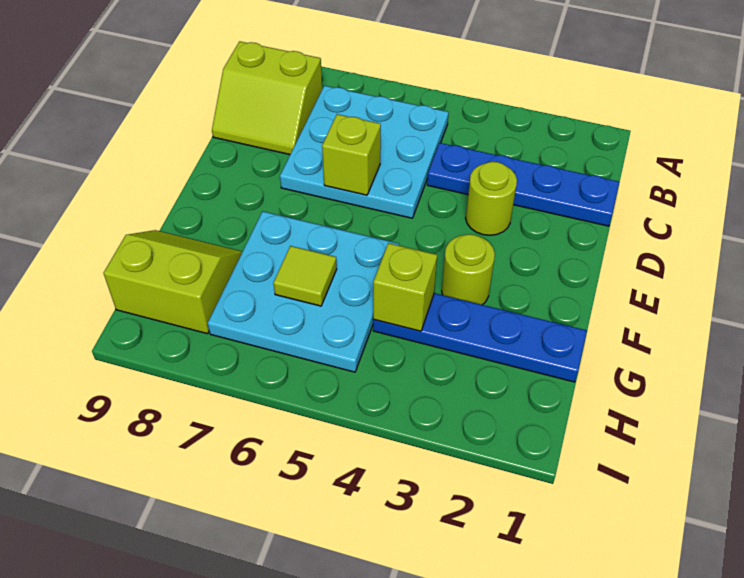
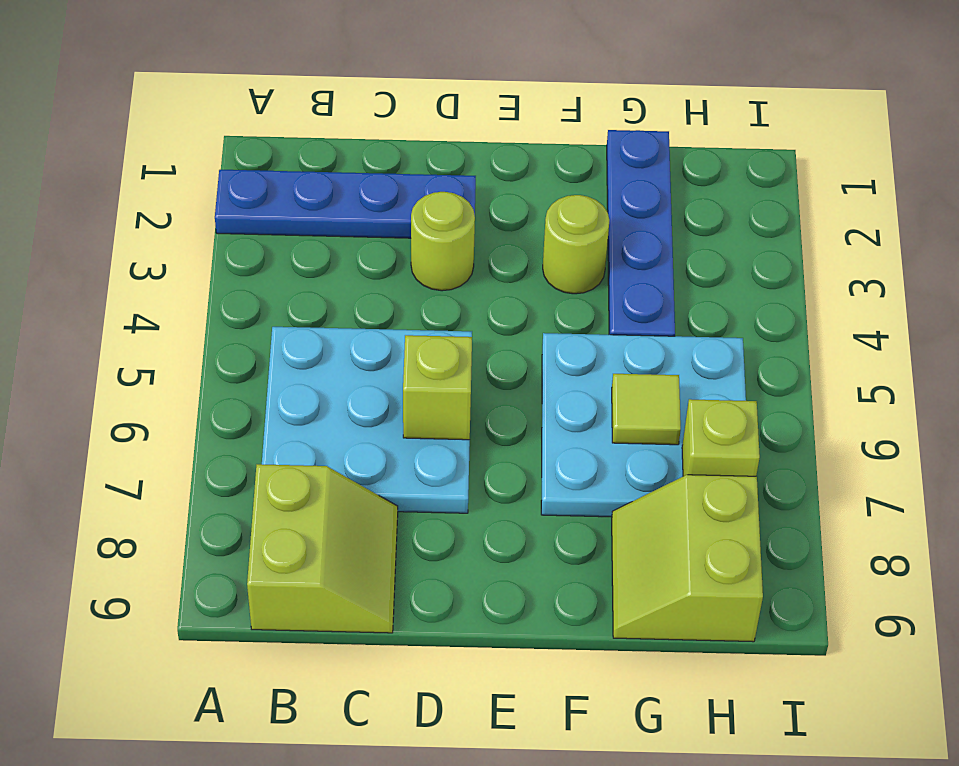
blue plate C1:C4 level 1 -> blue plate A2:D2 level 1
lime brick G4 level 2 -> lime brick H7 level 2

